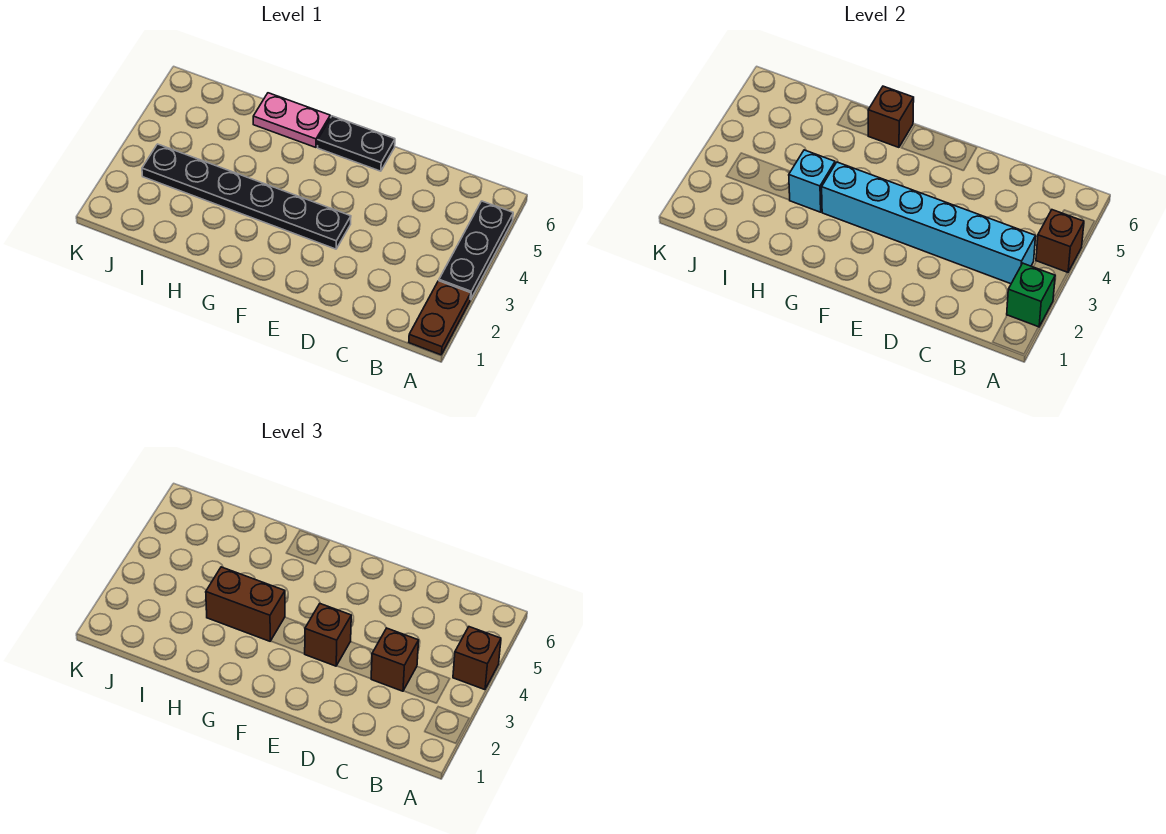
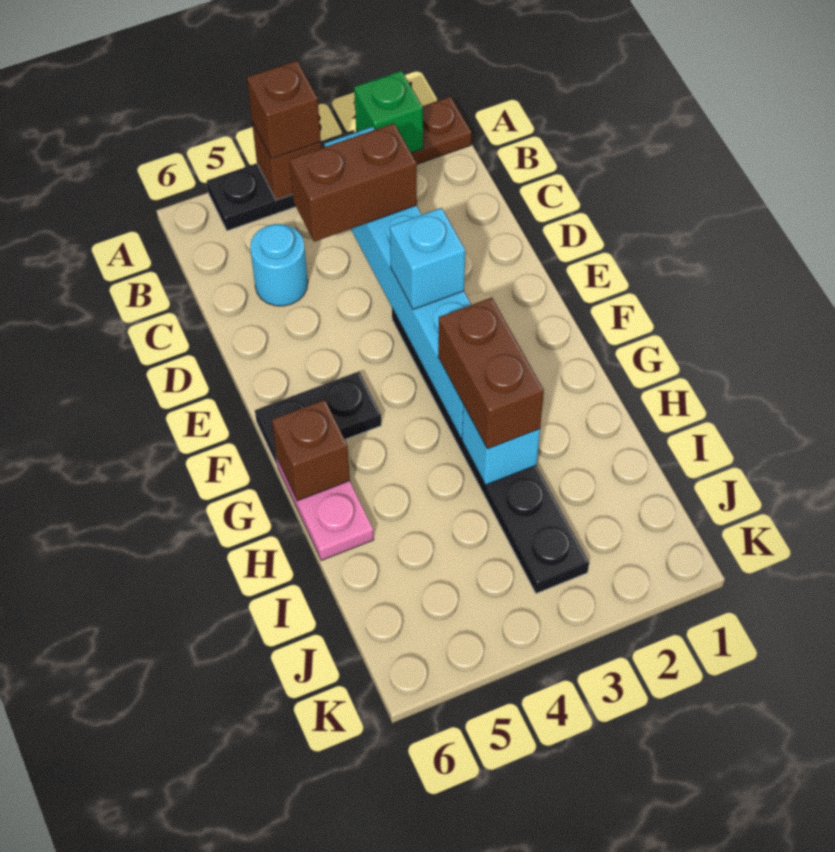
brown brick C3 level 3 -> brown brick C3:C4 level 3
none -> cyan round brick C5 level 1
brown brick E3 level 3 -> cyan brick E3 level 3
black plate E6:F6 level 1 -> black plate F5:F6 level 1

